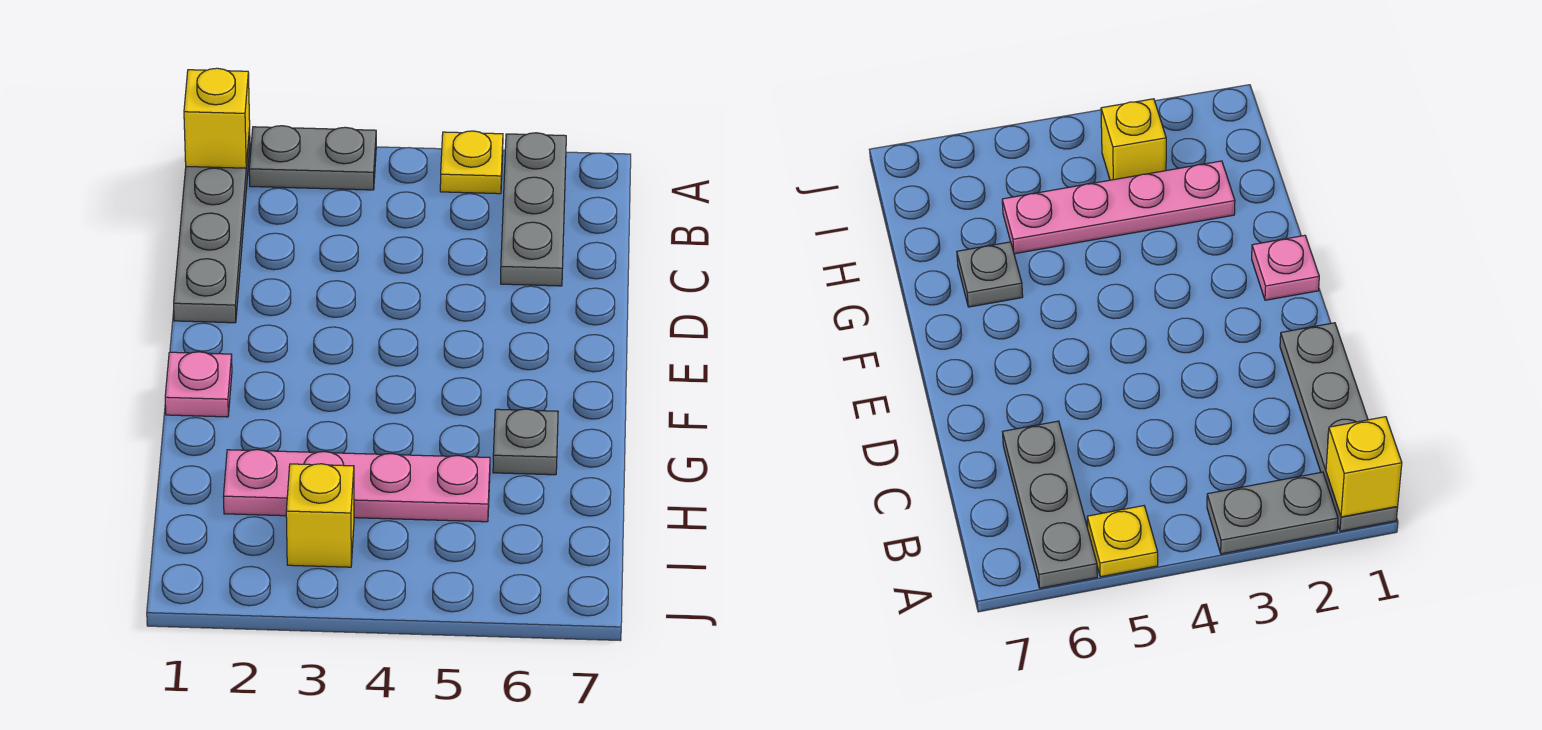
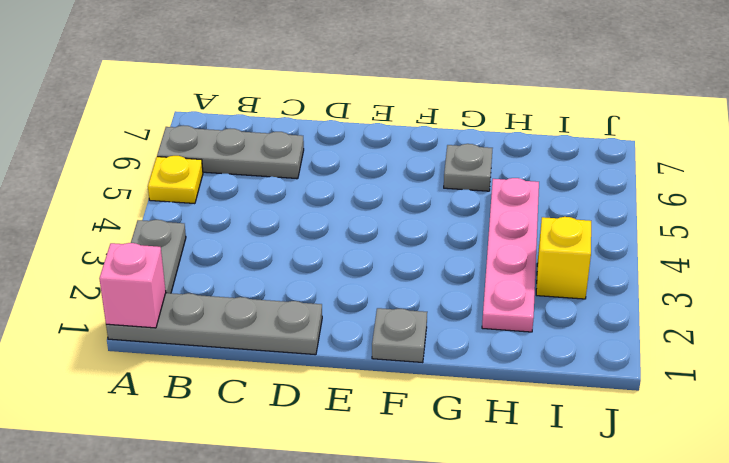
yellow brick A1 level 2 -> pink brick A1 level 2
pink plate F1 level 1 -> grey plate F1 level 1

